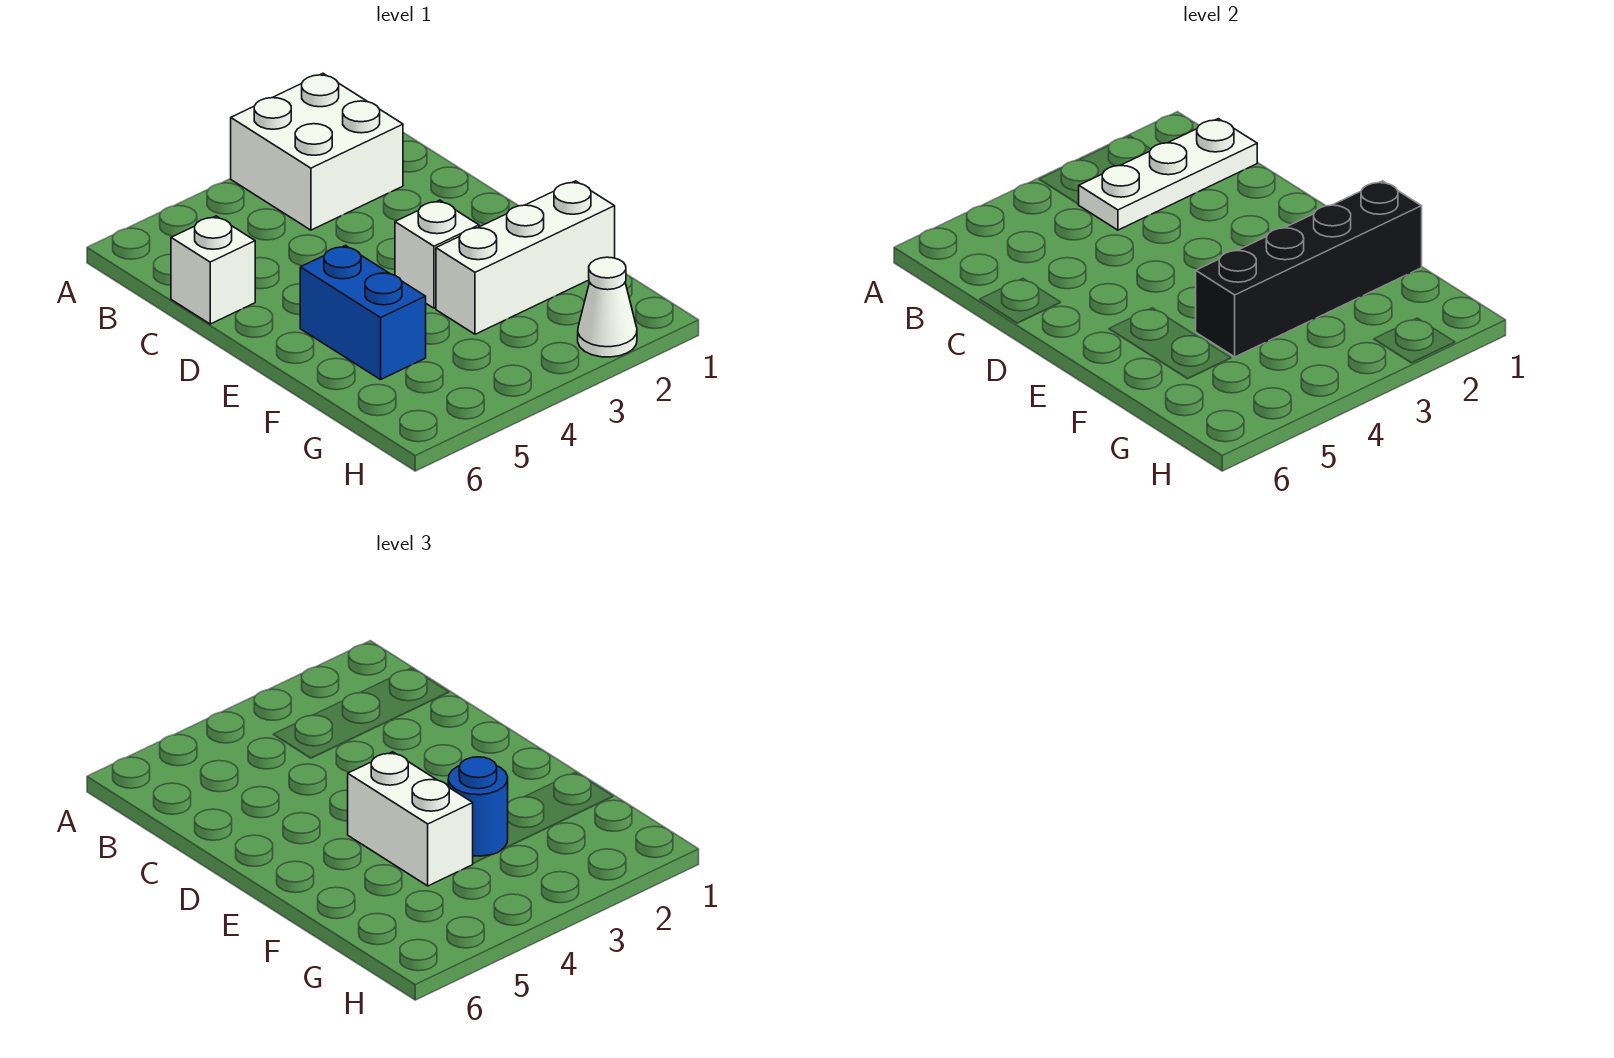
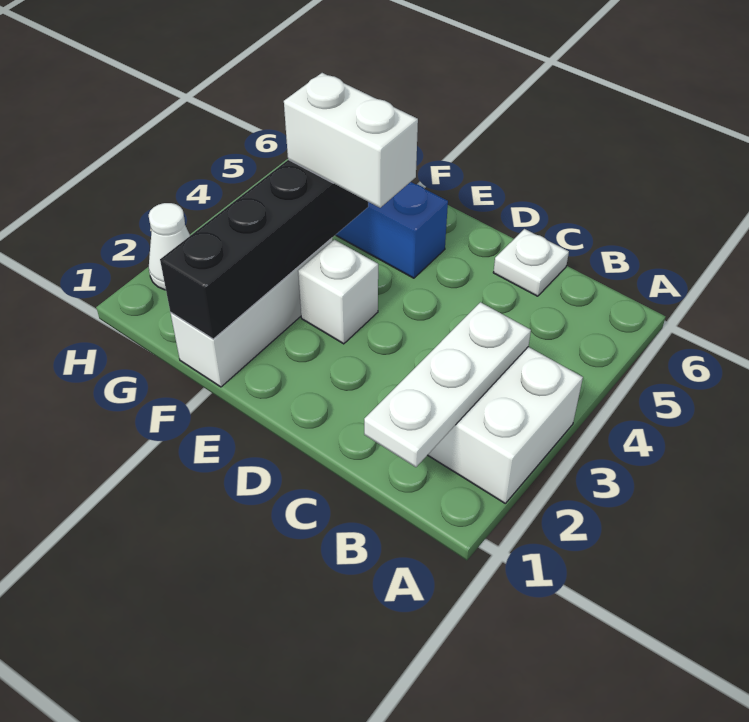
white brick C6 level 1 -> white plate C6 level 1
blue round brick F3 level 3 -> none

